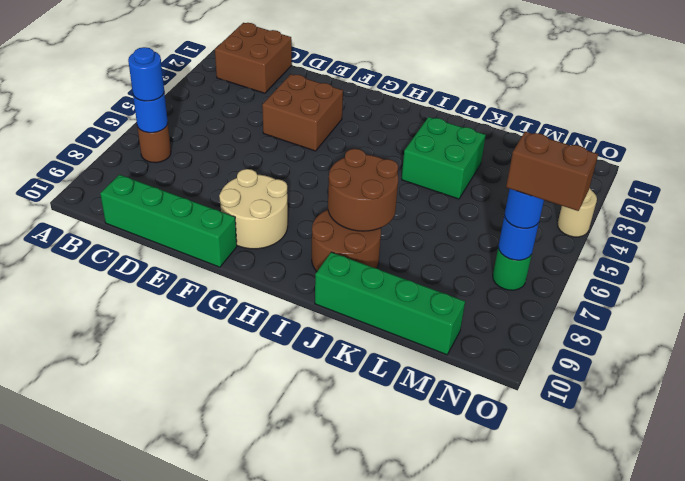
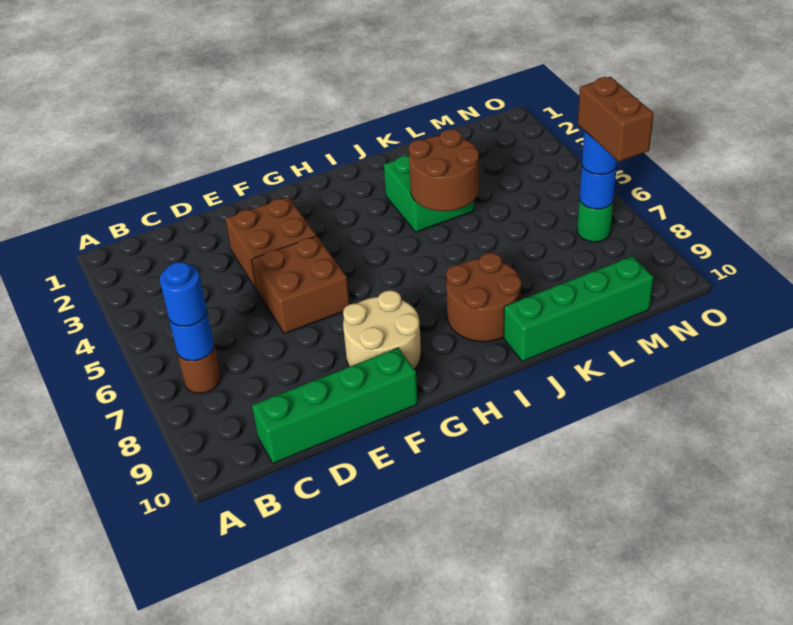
brown brick B1:C2 level 1 -> brown brick E5:F6 level 1
brown round brick I7:J8 level 2 -> brown round brick J4:K5 level 2
brown brick N7:O7 level 4 -> brown brick N7:N8 level 4
tan round brick O4 level 1 -> none

